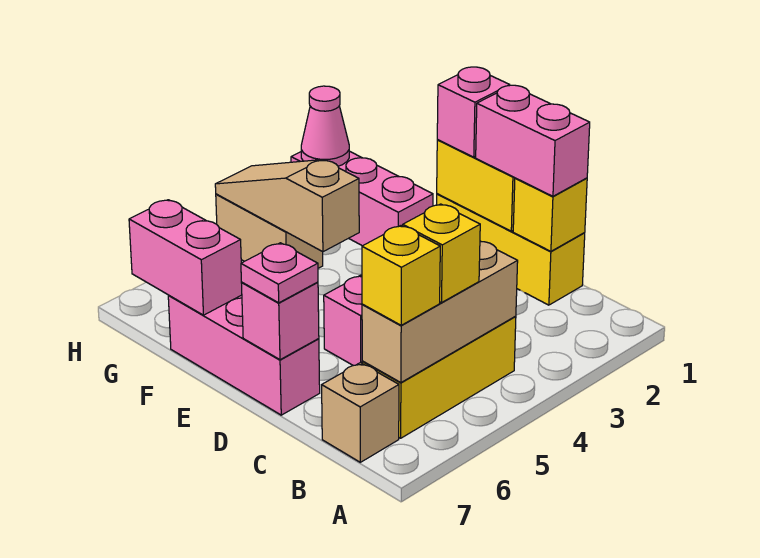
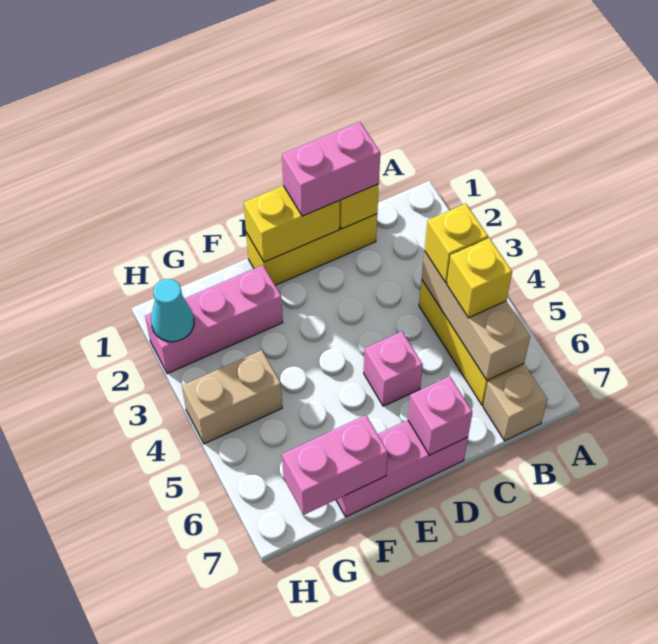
yellow brick B6 level 3 -> yellow brick B4 level 3
pink plate D7 level 3 -> none
pink brick E1 level 3 -> none
tan slope F4:H4 level 2 top F -> none
pink cone H2 level 2 -> cyan cone H2 level 2

